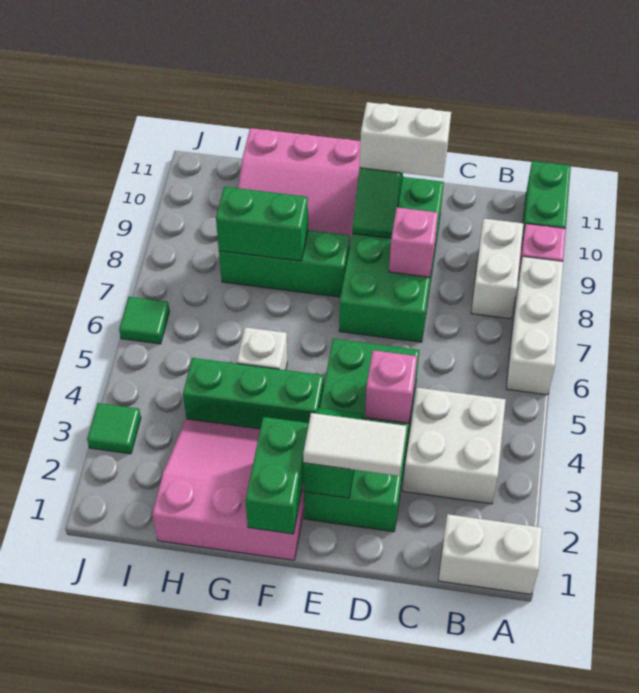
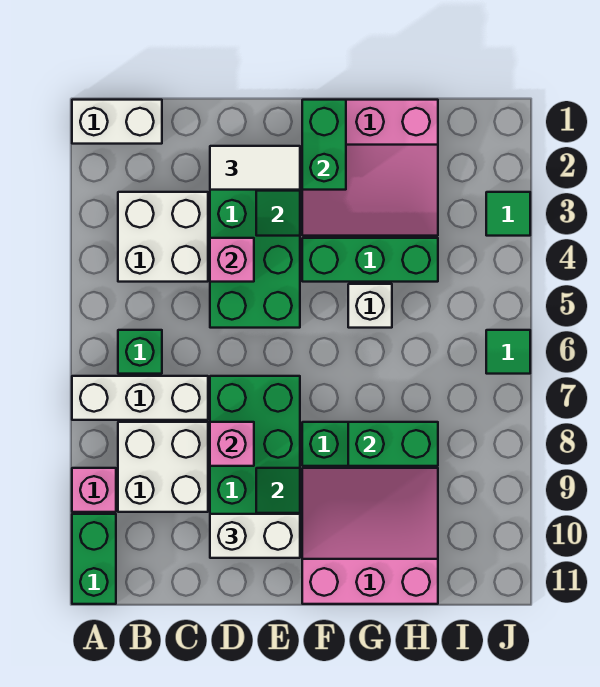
white brick A6:A8 level 1 -> white brick A7:C7 level 1
none -> green brick B6 level 1
white brick B8:B9 level 1 -> white brick B8:C9 level 1

